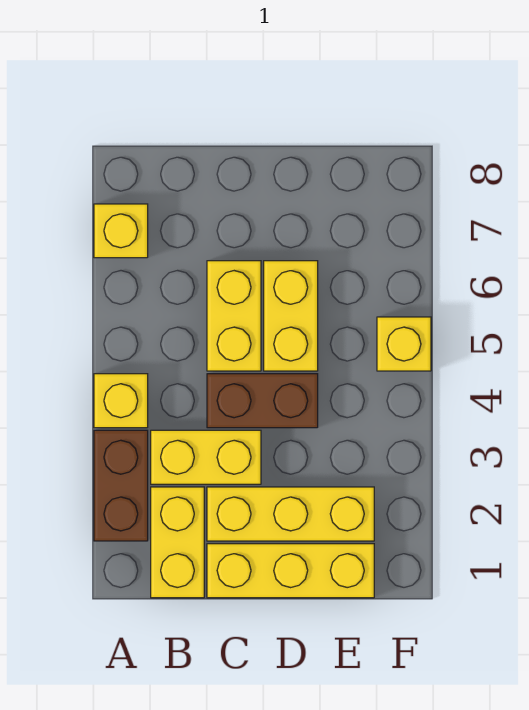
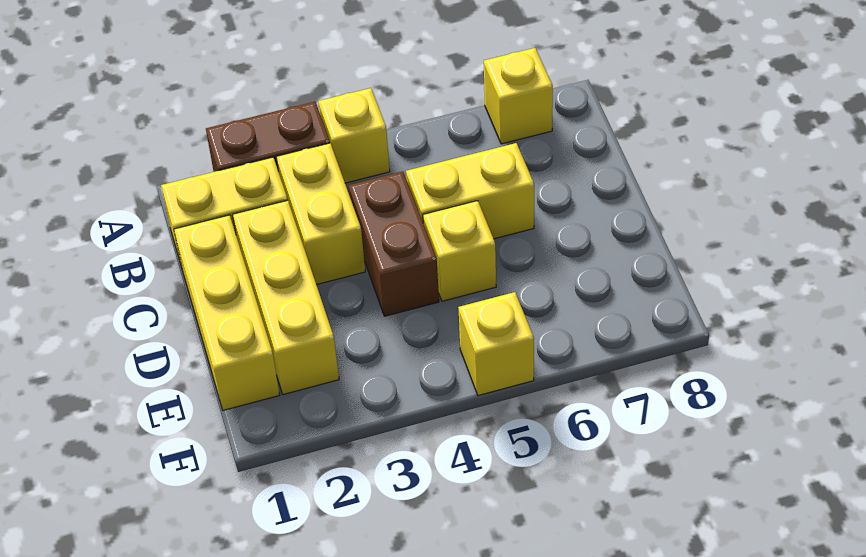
yellow brick D5:D6 level 1 -> yellow brick D5 level 1

